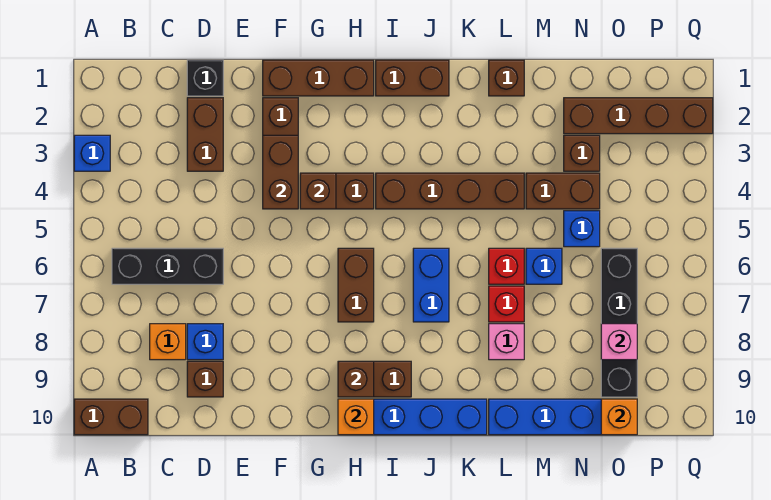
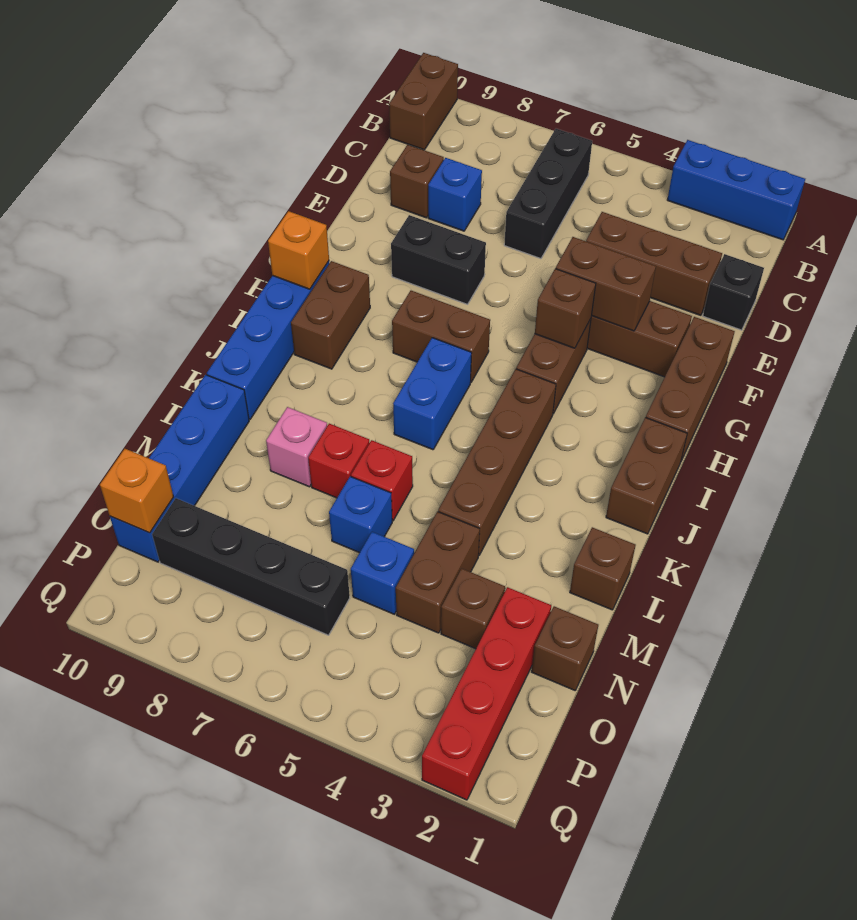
blue brick A3 level 1 -> blue brick A1:A3 level 1
orange brick C8 level 1 -> none
brown brick D2:D3 level 1 -> brown brick D2:D4 level 1
none -> black brick F7:F8 level 1
brown brick H9 level 2 -> brown brick N1 level 1
blue brick J6:J7 level 1 -> blue brick I6:J6 level 1
brown brick N2:Q2 level 1 -> red brick N2:Q2 level 1
pink brick O8 level 2 -> none

